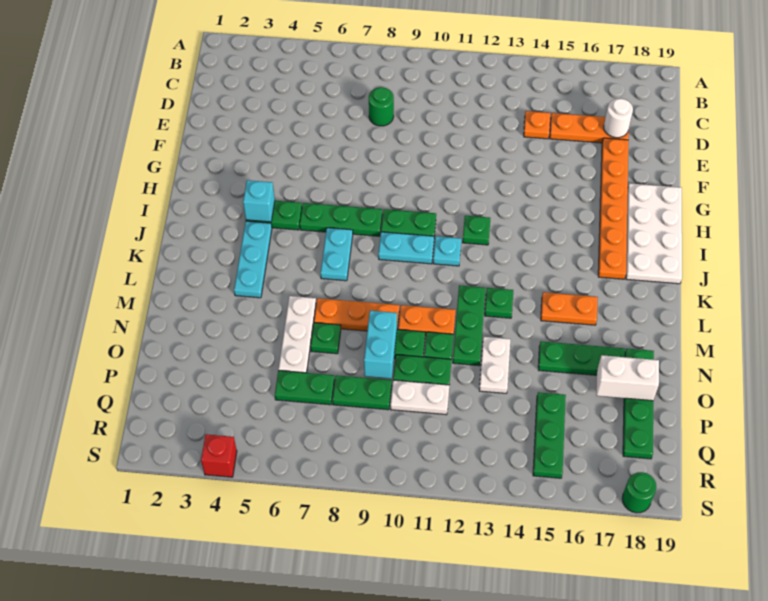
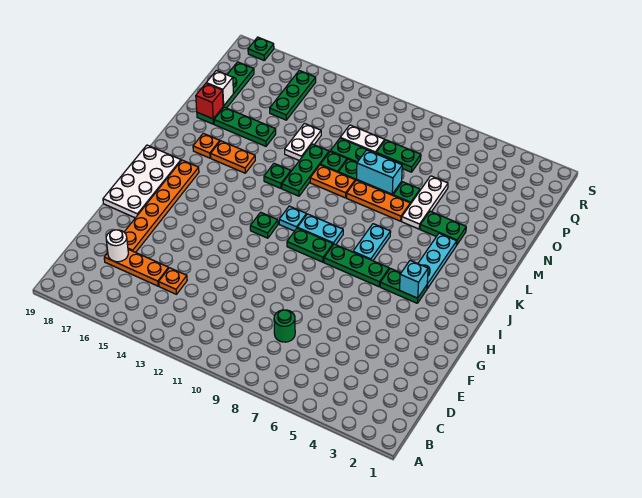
none -> orange plate L17 level 1
cyan brick N9:O9 level 2 -> cyan brick N8:N9 level 2
white brick O17:O18 level 2 -> white brick O18 level 2
green plate P6:P7 level 1 -> green plate M4:M5 level 1
red brick S4 level 1 -> red brick N18 level 2
green round brick S18 level 1 -> green plate S18 level 1

